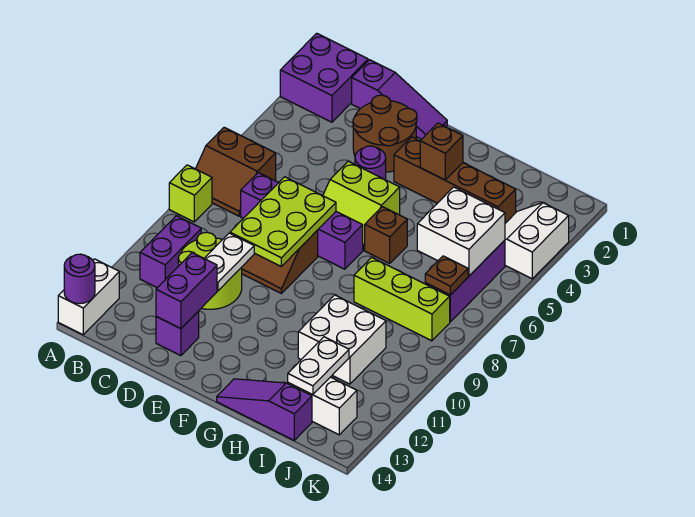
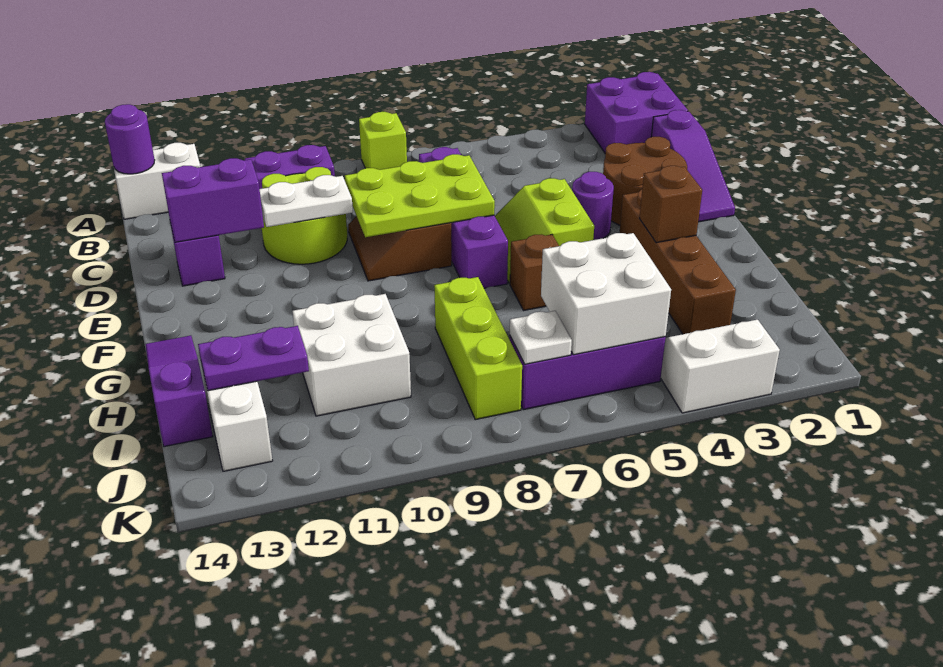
brown slope A6:B7 level 1 top 6 -> none
white plate I12:I13 level 2 -> purple plate I12:I13 level 2
brown plate J7 level 2 -> white plate J7 level 2

